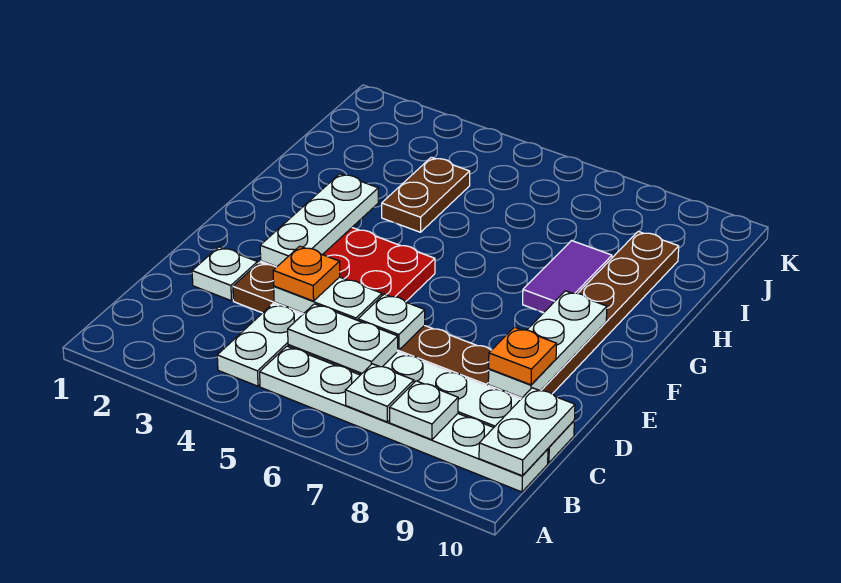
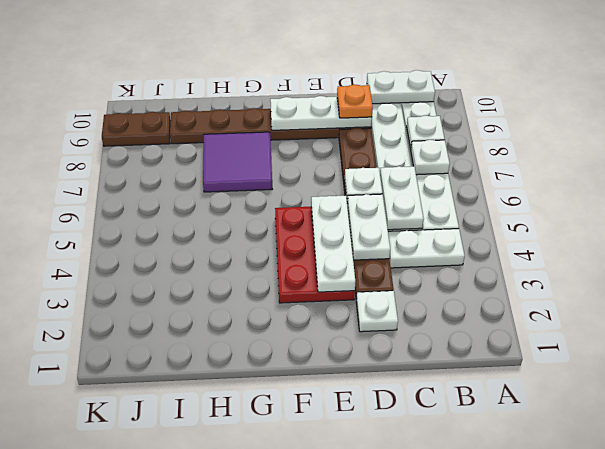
orange plate D4 level 3 -> none
white plate E3:G3 level 2 -> white plate E3:E5 level 2
purple tile G8:H8 level 1 -> purple tile G7:H8 level 1
brown plate H4:I4 level 1 -> brown plate J9:K9 level 1

